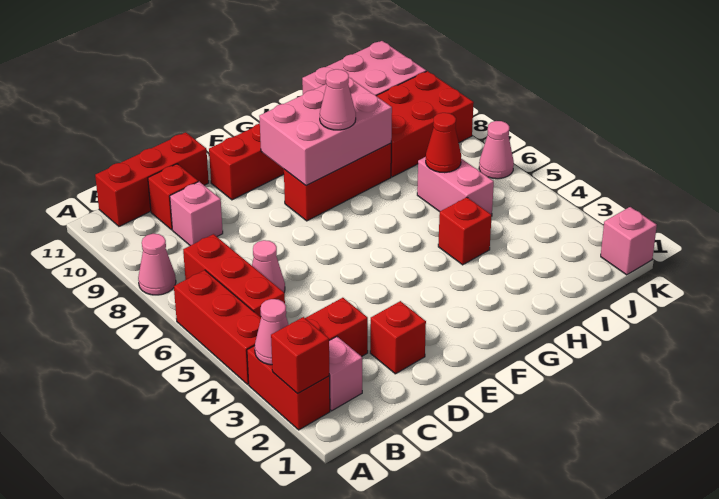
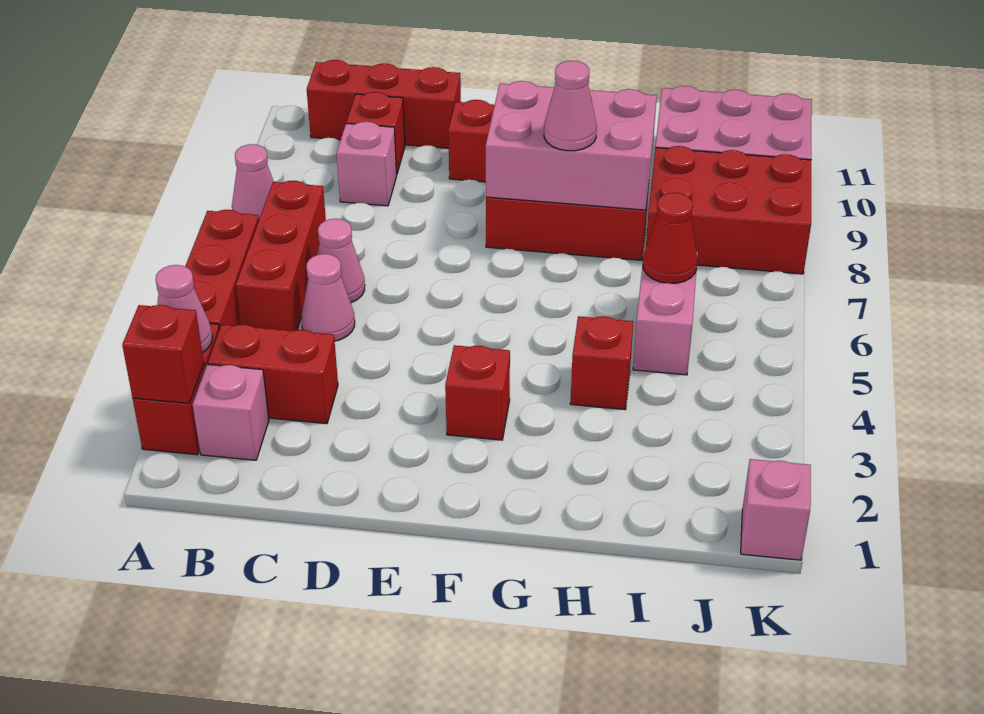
red brick D2 level 1 -> red brick F3 level 1
pink cone K6 level 1 -> pink cone C5 level 1

